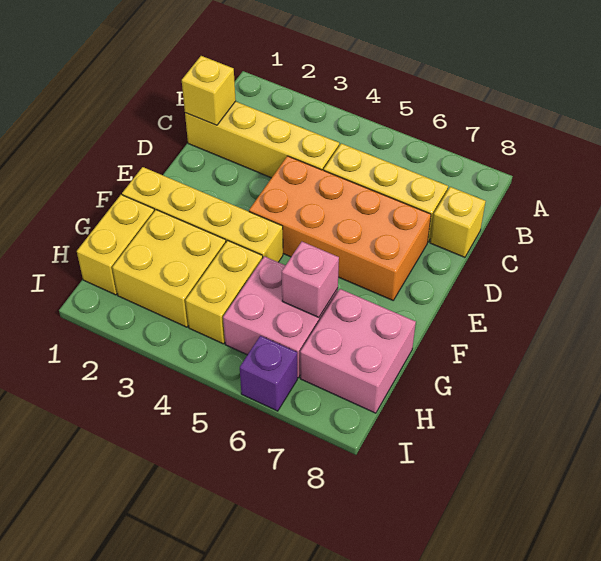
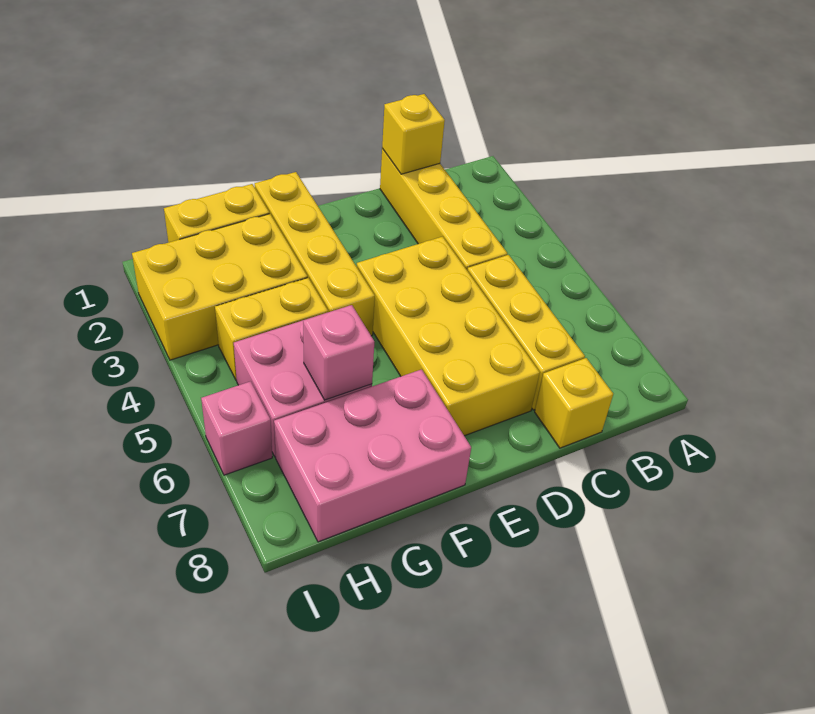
orange brick D4:E7 level 1 -> yellow brick D4:E7 level 1
yellow brick G2:H3 level 1 -> yellow brick G2:I3 level 1
pink brick G7:H8 level 1 -> pink brick F7:H8 level 1
purple brick I6 level 1 -> pink brick I6 level 1

